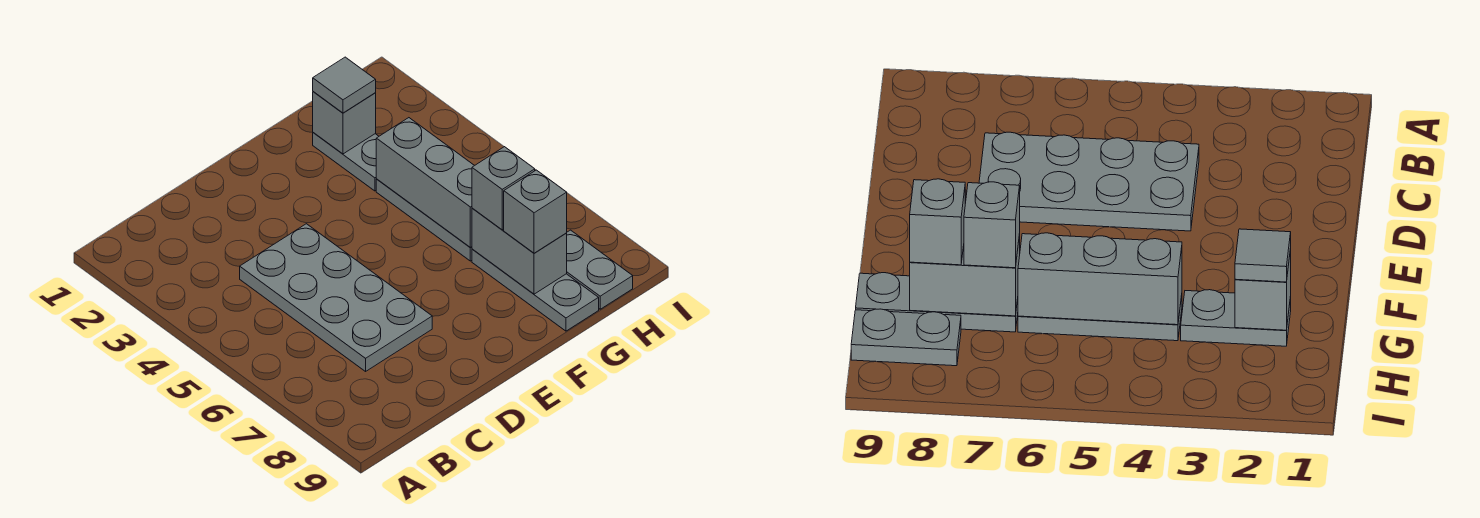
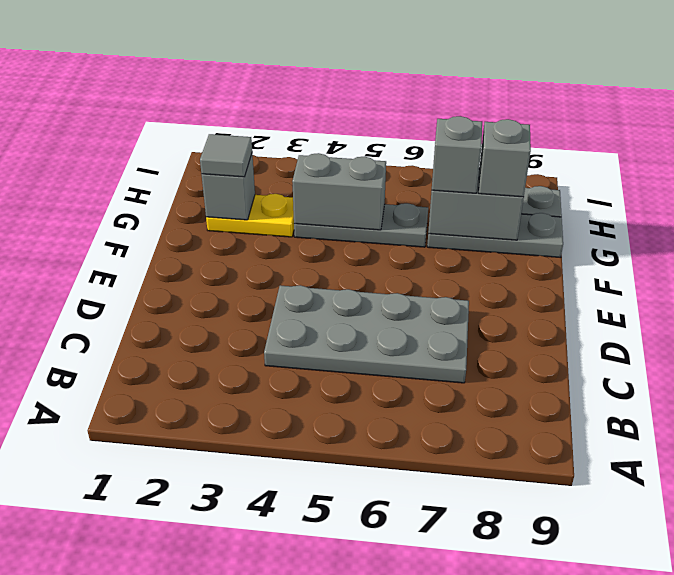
grey plate G2:G3 level 1 -> yellow plate G2:G3 level 1
grey brick G4:G6 level 2 -> grey brick G4:G5 level 2

